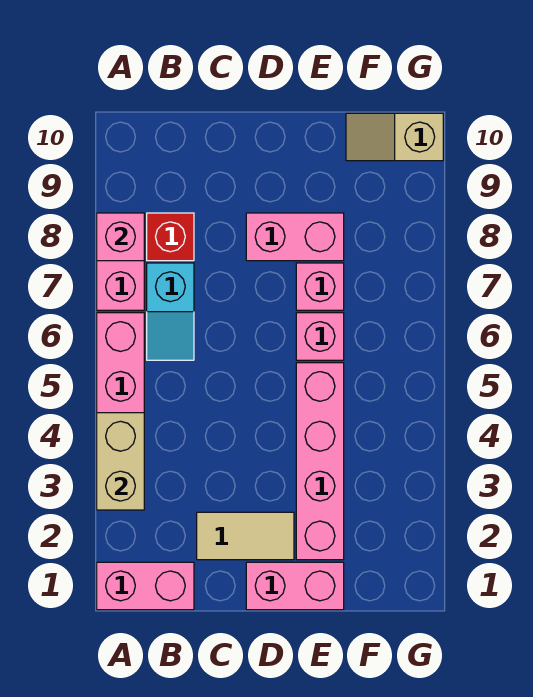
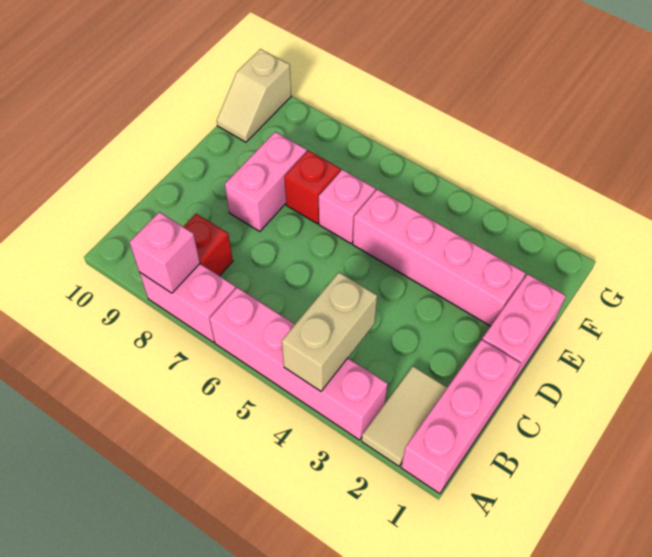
pink brick A1:B1 level 1 -> pink brick A1:C1 level 1
tan brick A3:A4 level 2 -> tan brick A4:B4 level 2
cyan slope B6:B7 level 1 top 7 -> none
tan tile C2:D2 level 1 -> tan tile A2:B2 level 1
pink brick E7 level 1 -> red brick E7 level 1

